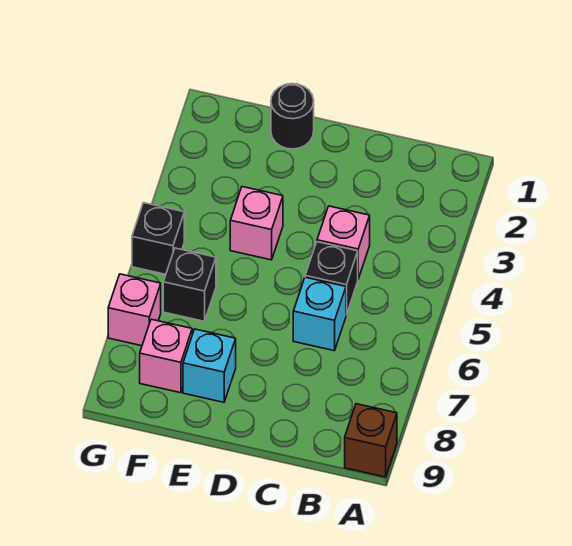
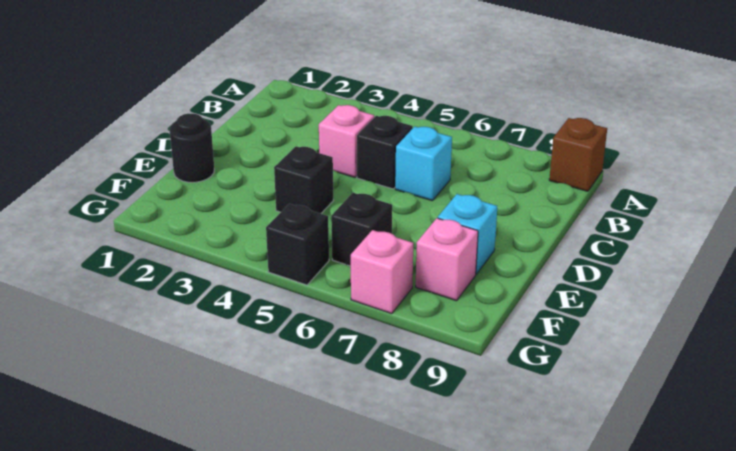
pink brick E4 level 1 -> black brick E4 level 1

